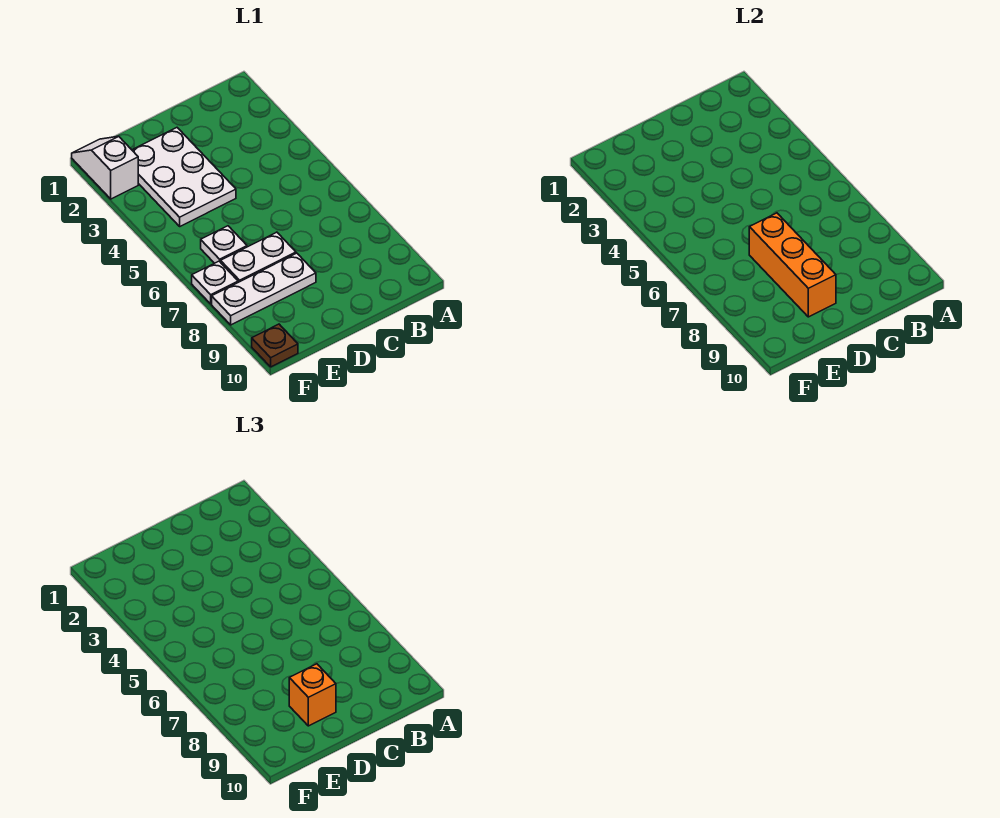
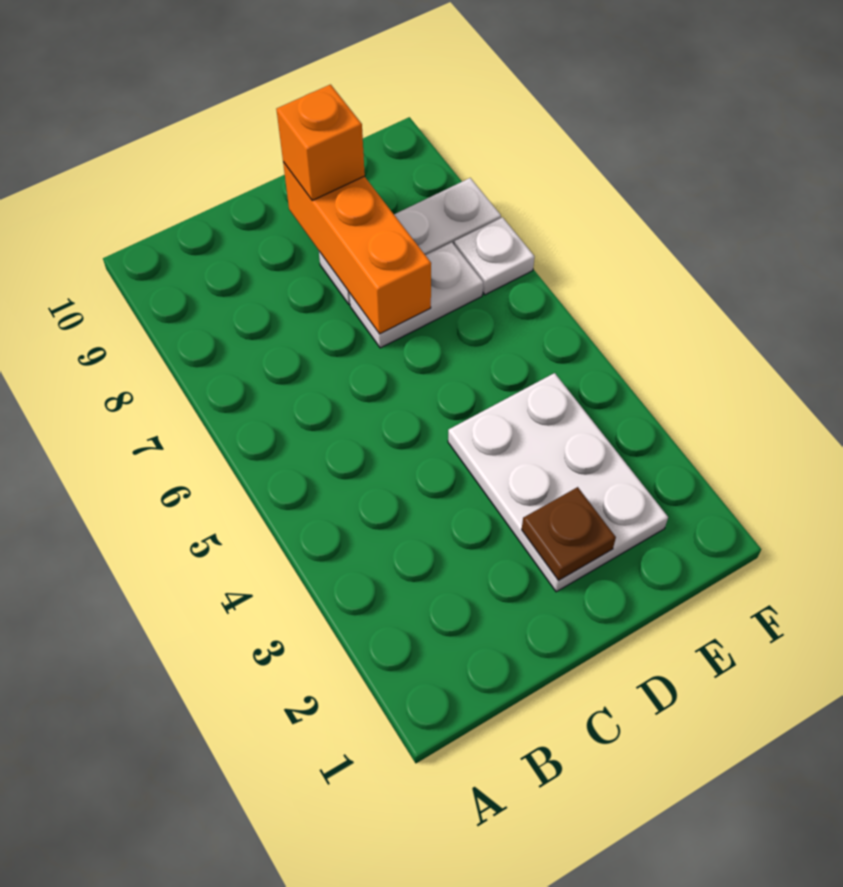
white plate E6 level 1 -> none
white slope F1:F2 level 1 top 2 -> none
brown plate F10 level 1 -> brown plate D2 level 2

